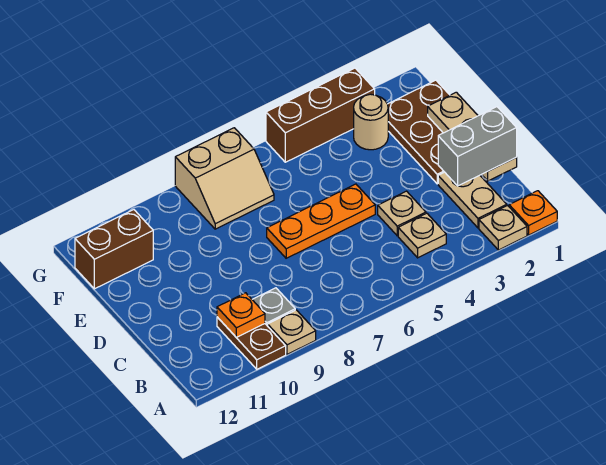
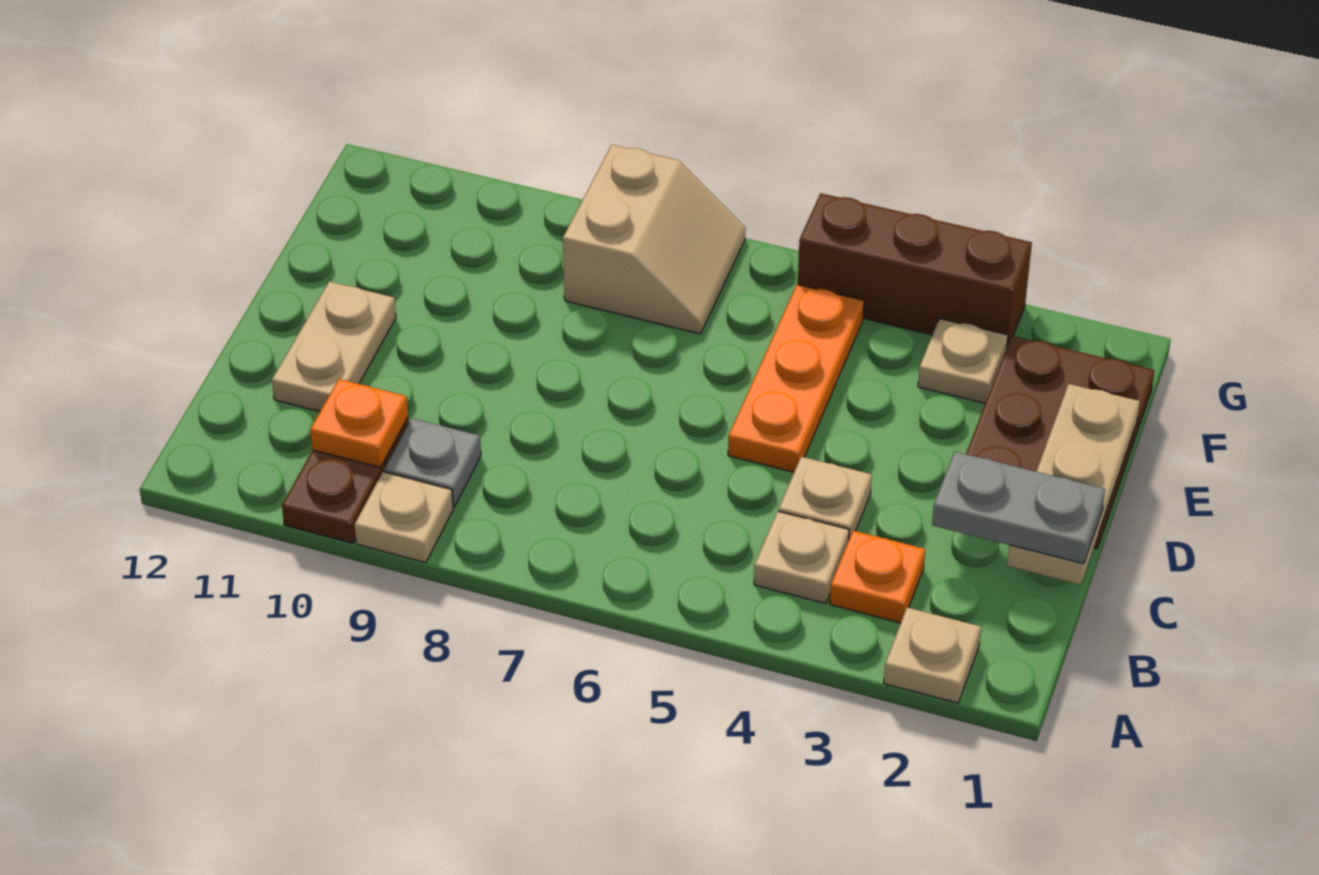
orange plate A1 level 1 -> orange plate B3 level 1
tan plate B2:C2 level 1 -> tan plate C11:D11 level 1
grey brick C1:C2 level 3 -> grey plate C1:C2 level 3
orange plate D5:D7 level 1 -> orange plate D5:F5 level 1
tan round brick F3 level 1 -> tan plate F3 level 1
tan slope F7:G8 level 1 top G -> tan slope F7:G8 level 1 top 8
brown brick F11:F12 level 1 -> none

